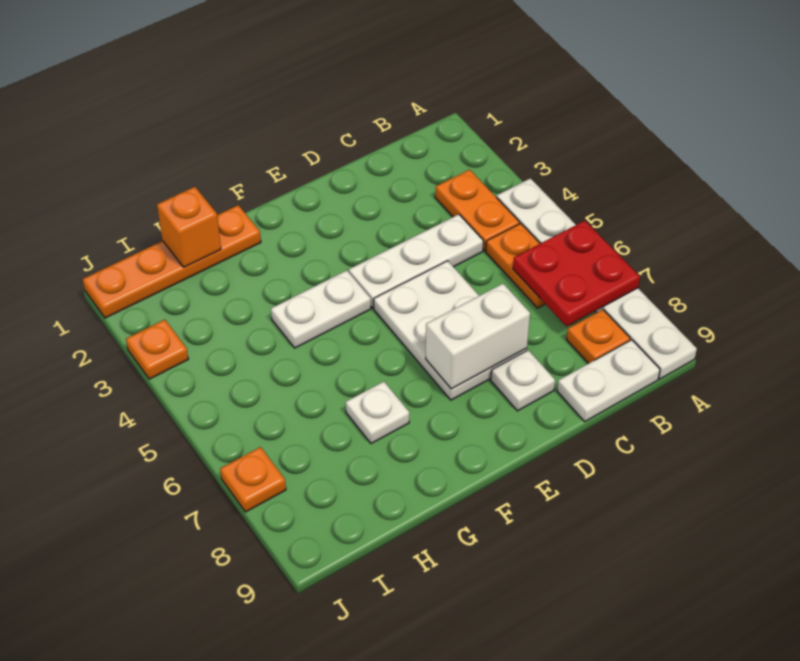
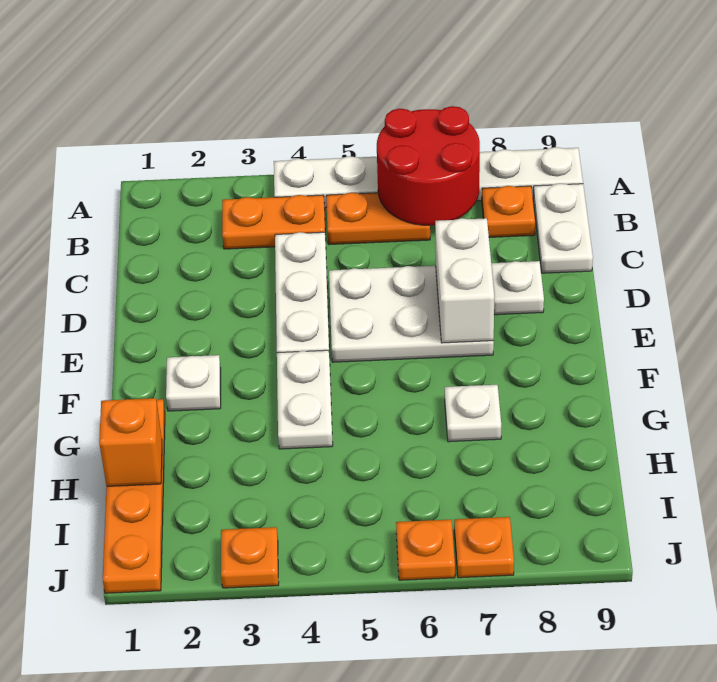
red plate A6:B7 level 2 -> red round brick A6:B7 level 2
none -> white plate F2 level 1
none -> orange plate J6 level 1

